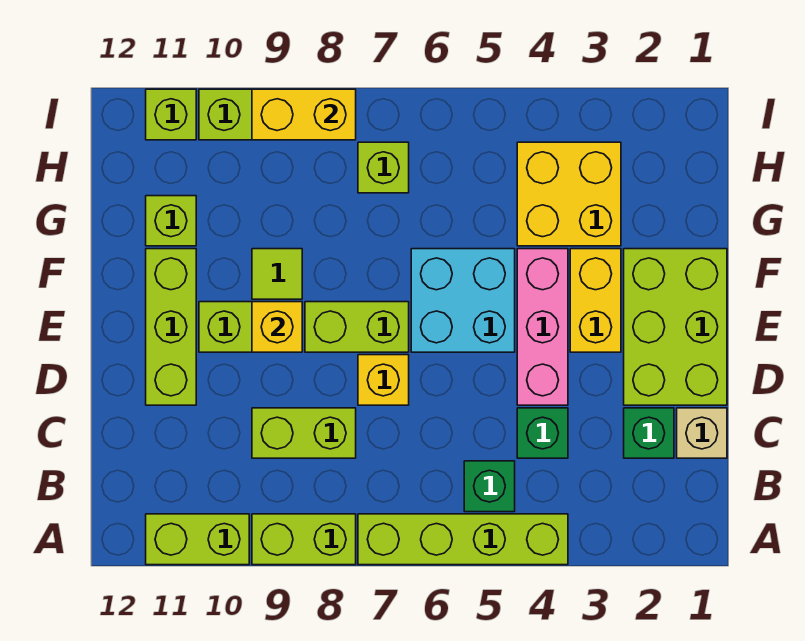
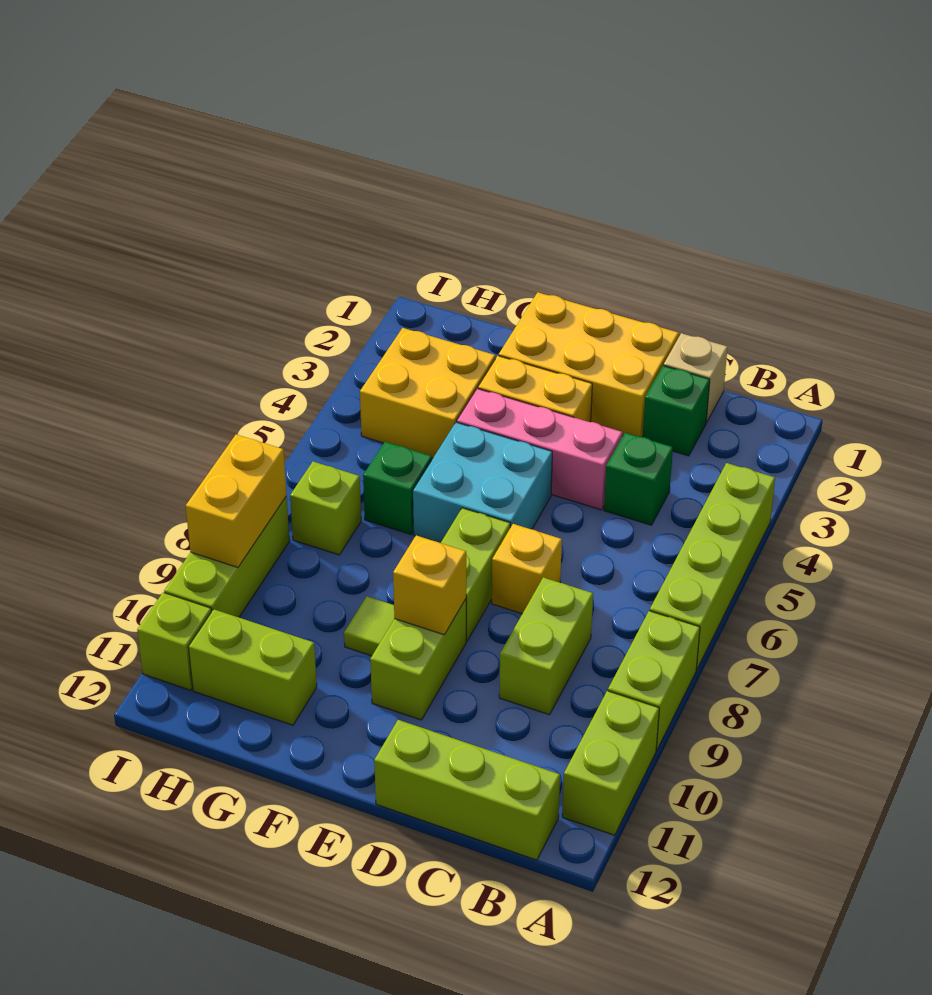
green brick B5 level 1 -> green brick G6 level 1
lime brick D1:F2 level 1 -> yellow brick D1:F2 level 1
lime brick D11:F11 level 1 -> lime brick B12:D12 level 1
lime brick G11 level 1 -> lime brick G11:H11 level 1

